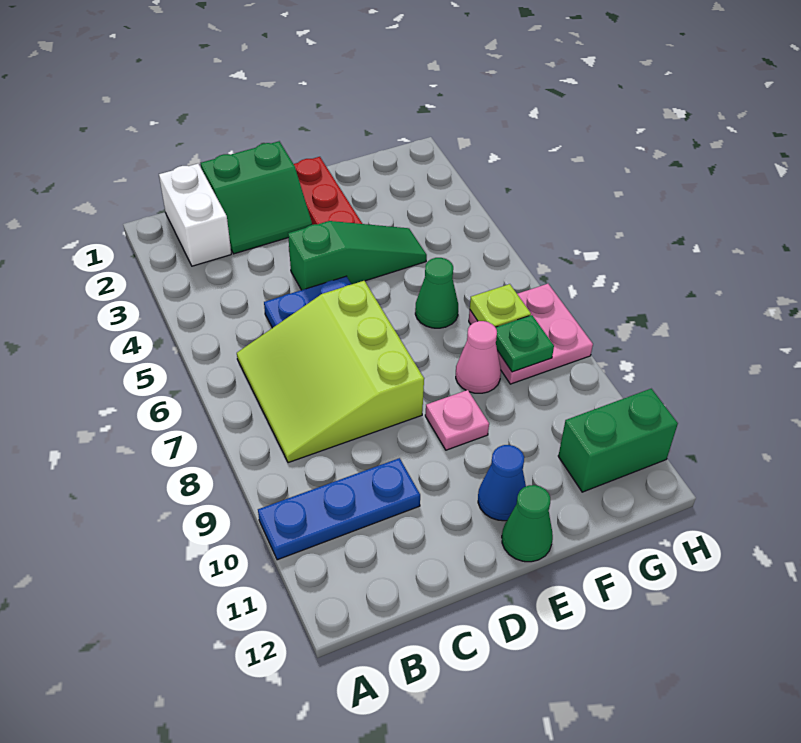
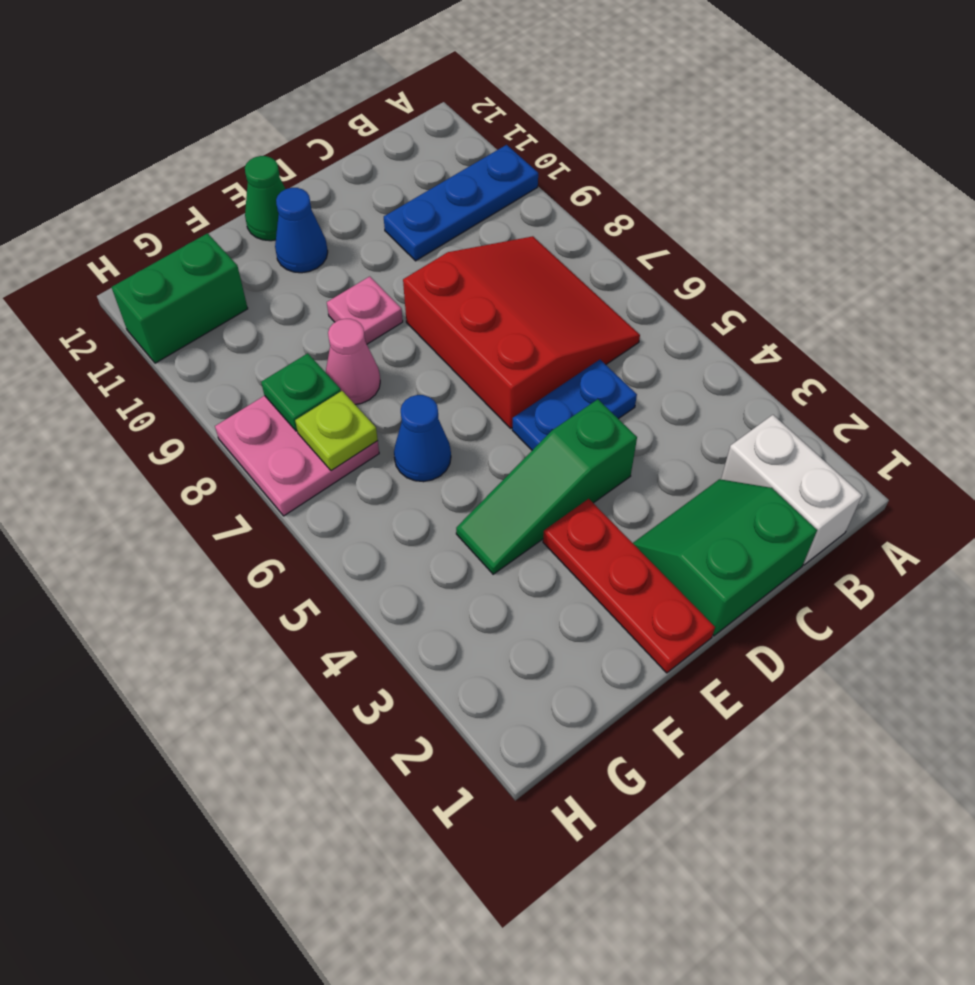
lime slope B6:D8 level 1 top D -> red slope B6:D8 level 1 top D
green cone F6 level 1 -> blue cone F6 level 1

